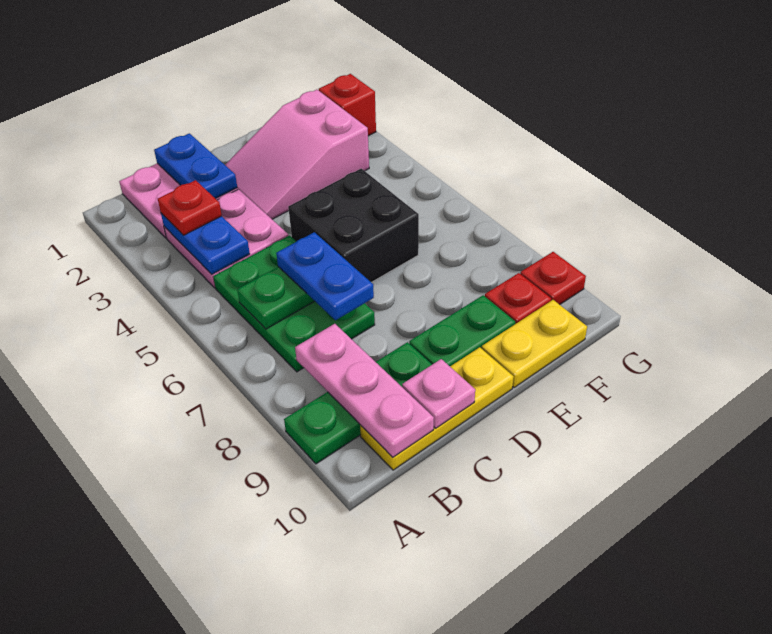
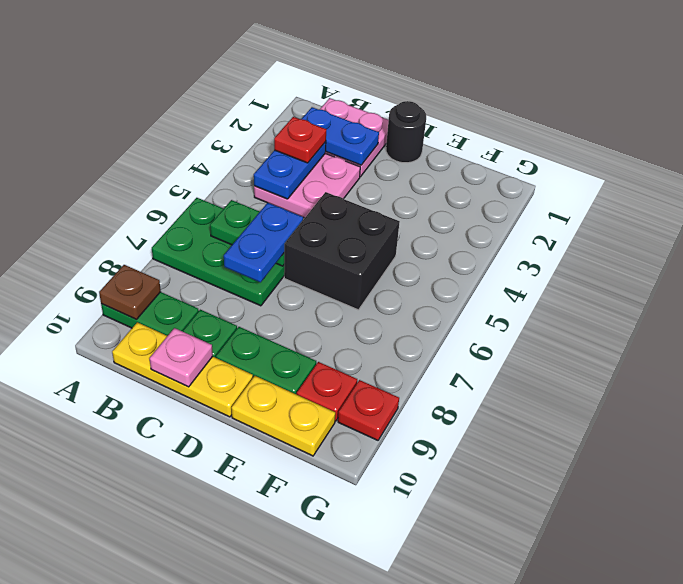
none -> brown plate A9 level 2
green plate B5:C7 level 1 -> green plate A6:C7 level 1
pink plate B8:B10 level 2 -> none
blue plate C1:C2 level 2 -> blue plate B2:C2 level 2
none -> black round brick D1 level 1
pink slope D2:F3 level 1 top F -> none
red brick G2 level 1 -> none

